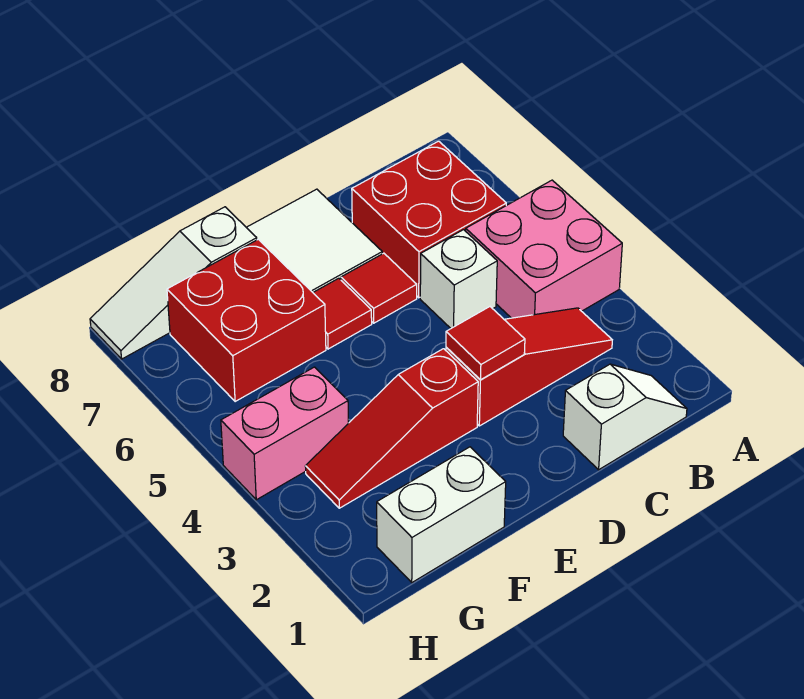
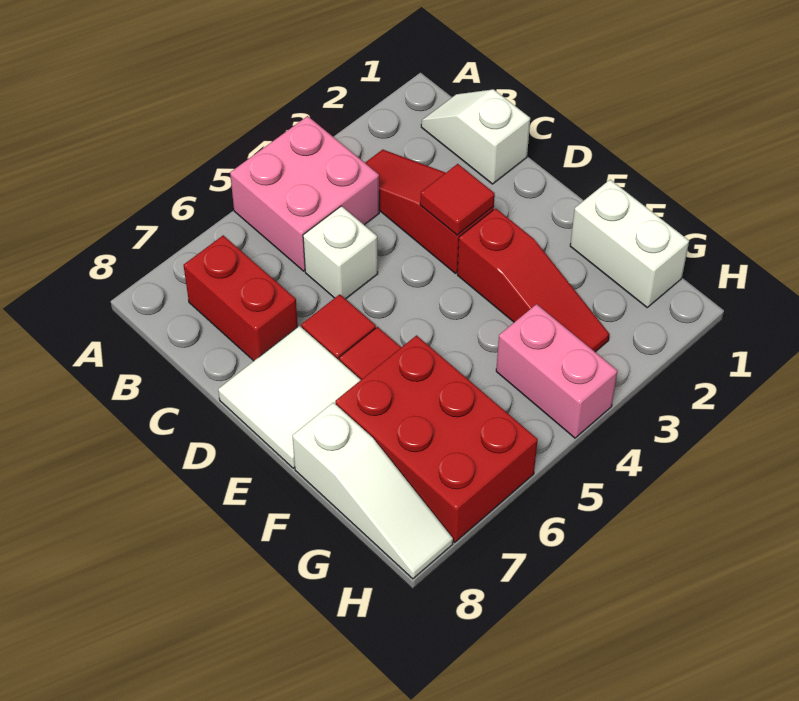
red brick B6:C7 level 1 -> red brick B7:C7 level 1
red brick F6:G7 level 1 -> red brick F6:H7 level 1

